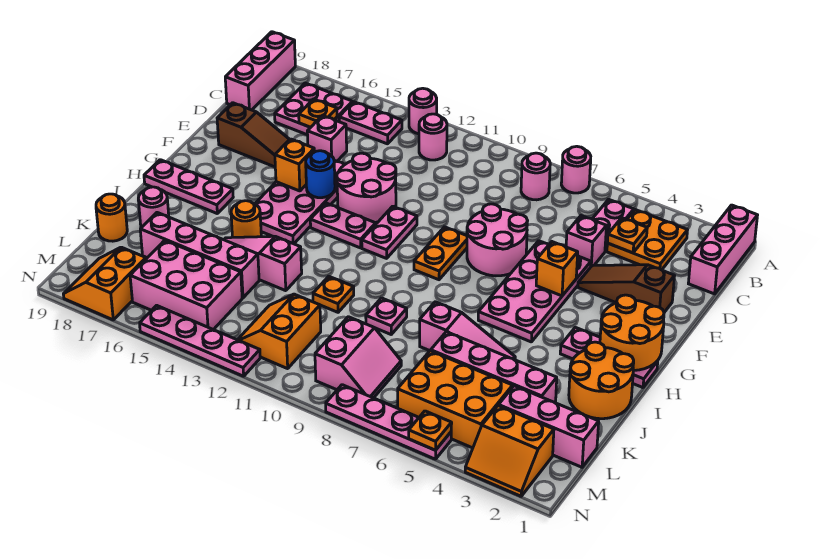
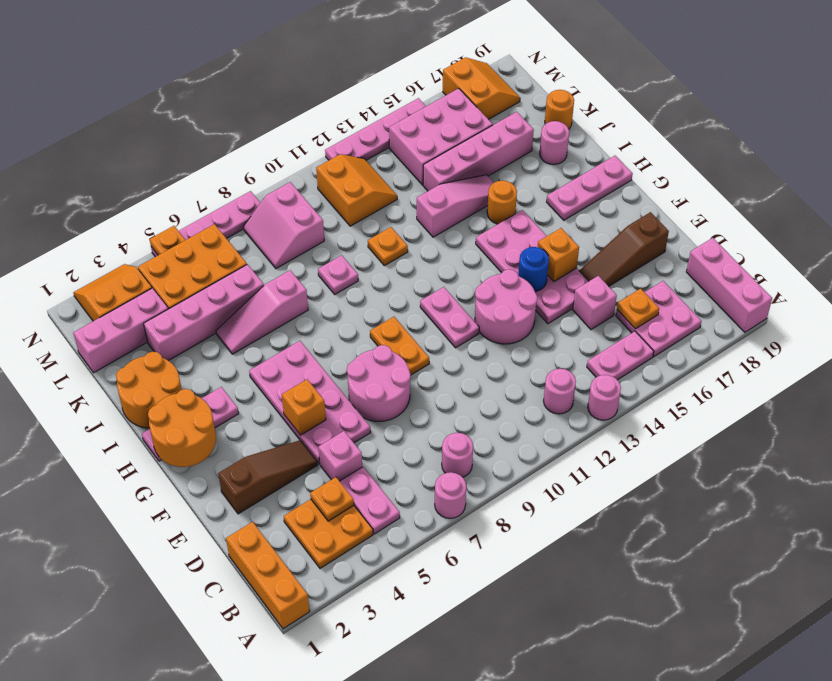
pink brick A1:C1 level 1 -> orange brick A1:C1 level 1
pink plate G12:G13 level 1 -> none

